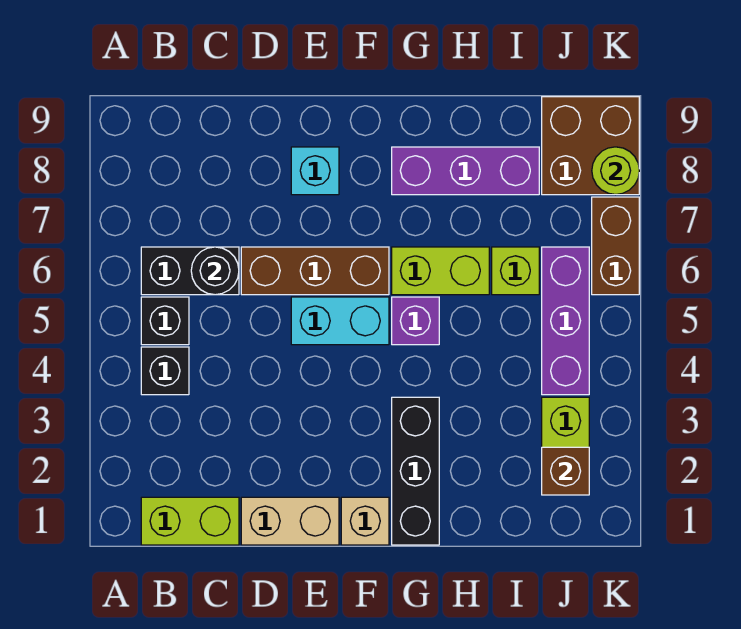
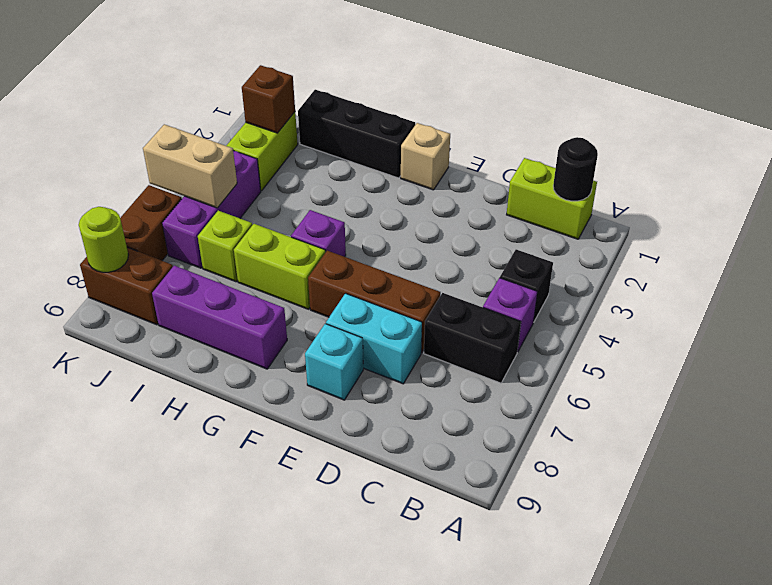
black brick B5 level 1 -> purple brick B5 level 1
black round brick C6 level 2 -> black round brick B1 level 2
tan brick D1:E1 level 1 -> tan brick J5:K5 level 2
cyan brick E5:F5 level 1 -> cyan brick D7:E7 level 1
black brick G1:G3 level 1 -> black brick G1:I1 level 1
brown brick J8:K9 level 1 -> brown brick J8:K8 level 1

